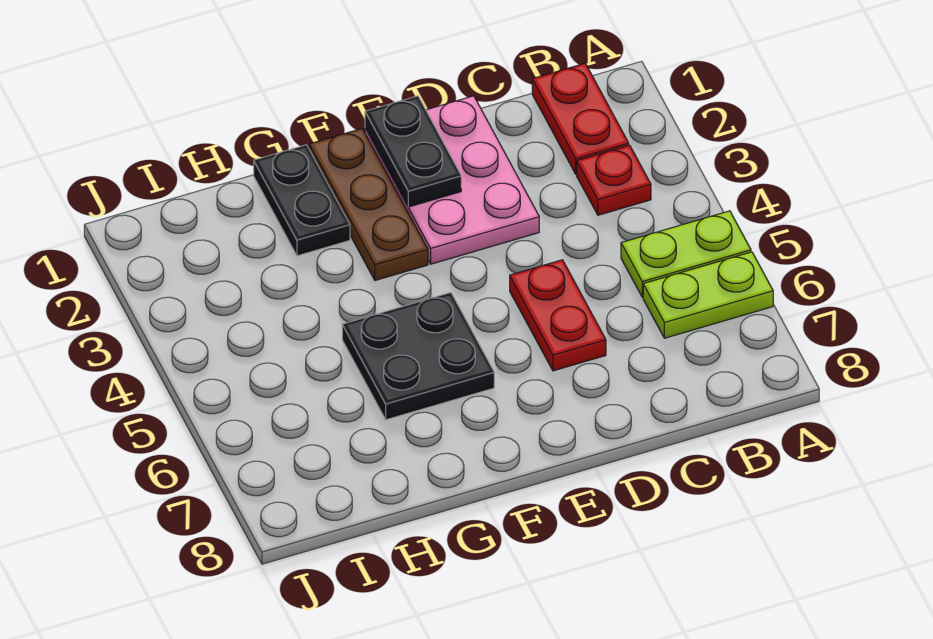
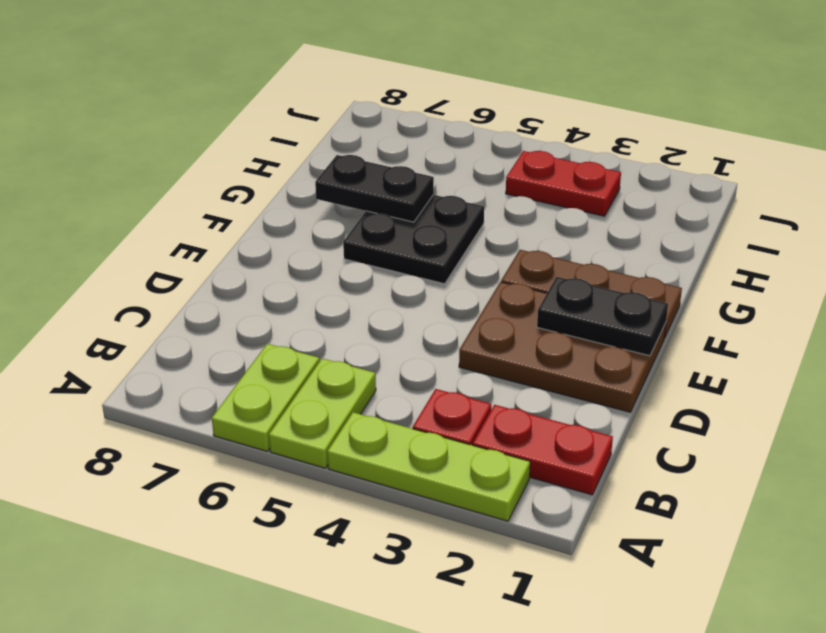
none -> lime plate A2:A4 level 1
pink plate D1:E3 level 1 -> brown plate D1:E3 level 1
red plate D5:D6 level 1 -> red plate I3:I4 level 1
black plate G1:G2 level 1 -> black plate G6:G7 level 2

